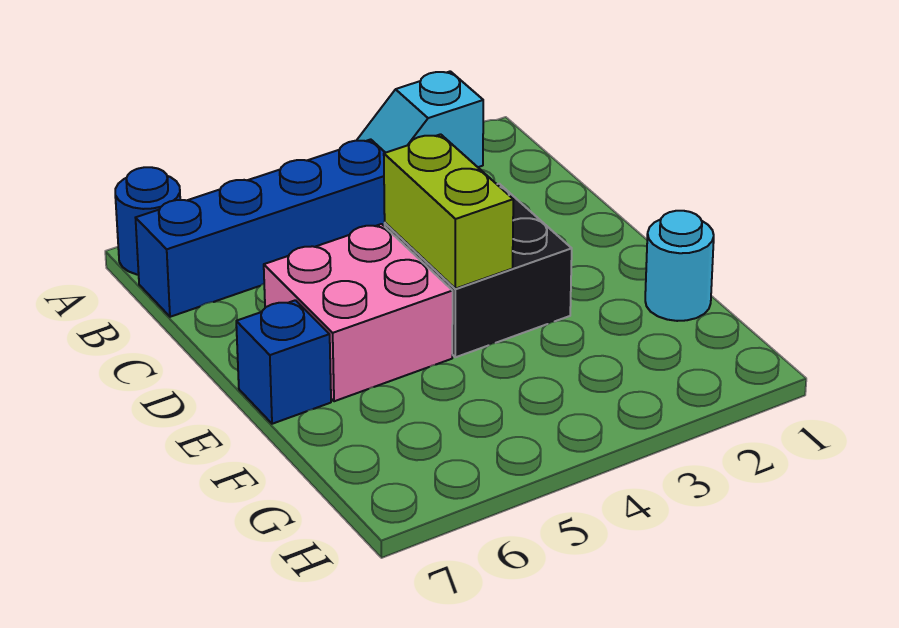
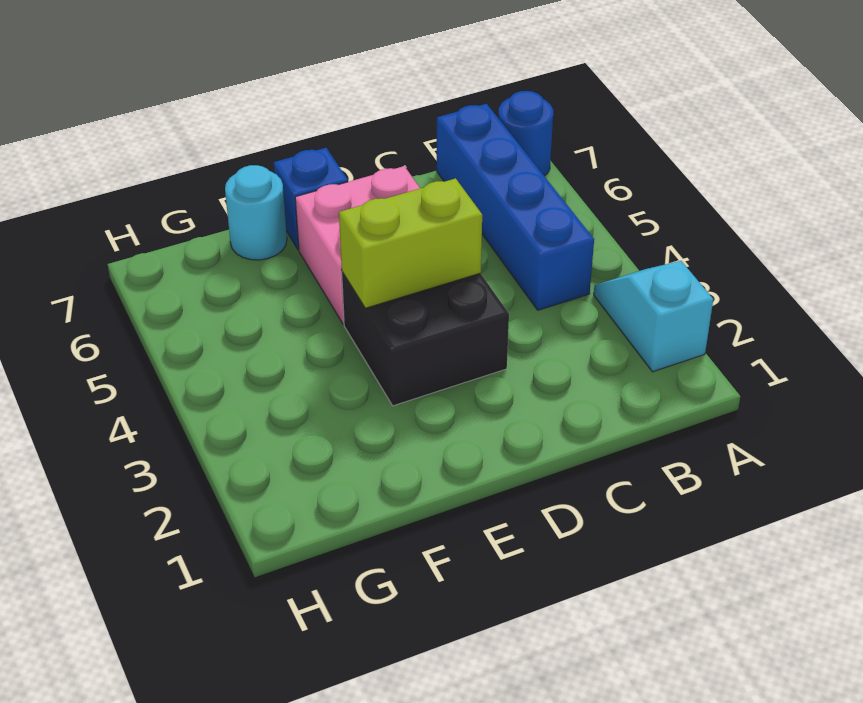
cyan round brick F1 level 1 -> cyan round brick F7 level 1

